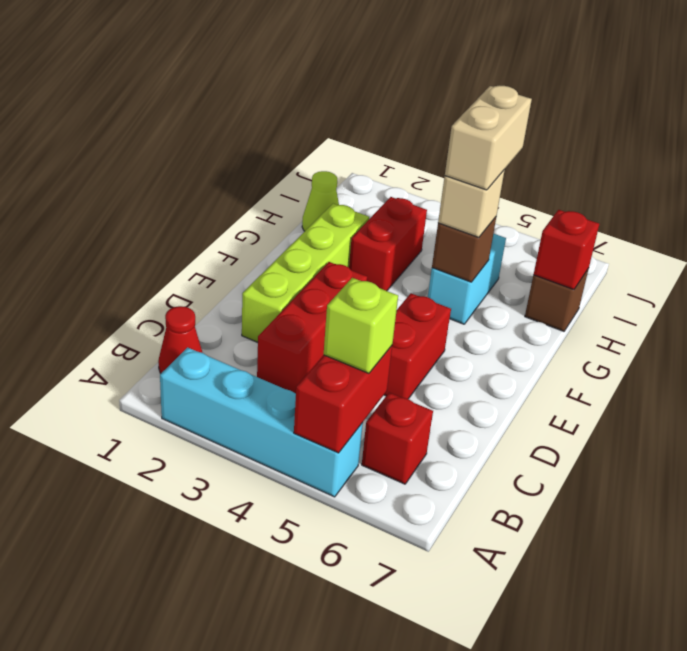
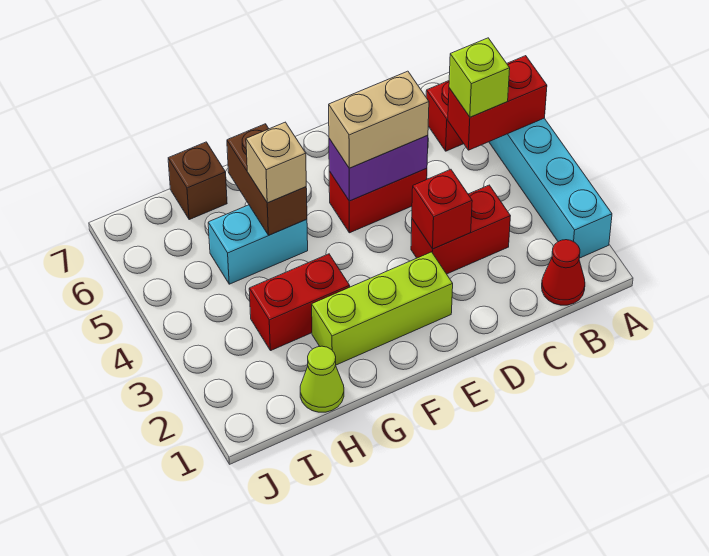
red brick C3:E3 level 1 -> red brick C3:D3 level 1
lime brick D2:G2 level 1 -> lime brick E2:G2 level 1
none -> purple brick D5:E5 level 2
brown brick G5 level 2 -> brown brick G5:G6 level 2
tan brick G5:H5 level 4 -> tan brick D5:E5 level 3
red brick H7 level 2 -> red brick D3 level 2

